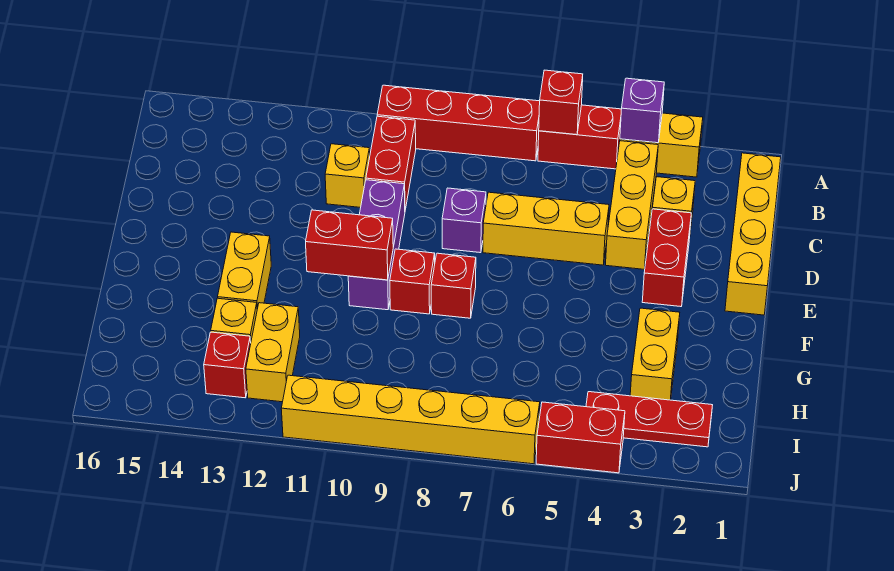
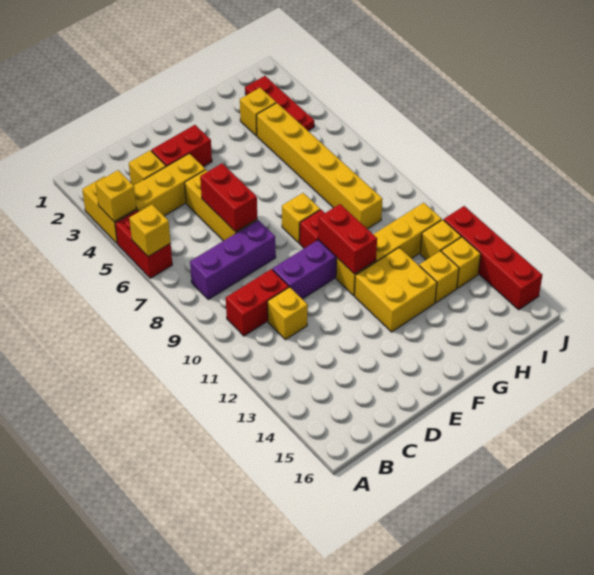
purple brick A4 level 2 -> yellow brick A4 level 2
red brick A6 level 2 -> yellow brick A6 level 2
red brick A7:A10 level 1 -> red brick J12:J15 level 1
yellow brick B1:E1 level 1 -> yellow brick F11:I11 level 1
purple brick D8 level 1 -> purple brick B8:D8 level 1
red brick F8 level 1 -> yellow brick F8 level 1
yellow brick F13:G13 level 1 -> yellow brick F12:G13 level 1
yellow brick G3:H3 level 1 -> yellow brick H3 level 1
yellow brick H12:I12 level 1 -> yellow brick I12 level 1
red brick I13 level 1 -> yellow brick I13 level 1
red brick J4:J5 level 1 -> red brick D6:D7 level 2
yellow brick J6:J11 level 1 -> yellow brick H4:H9 level 1

